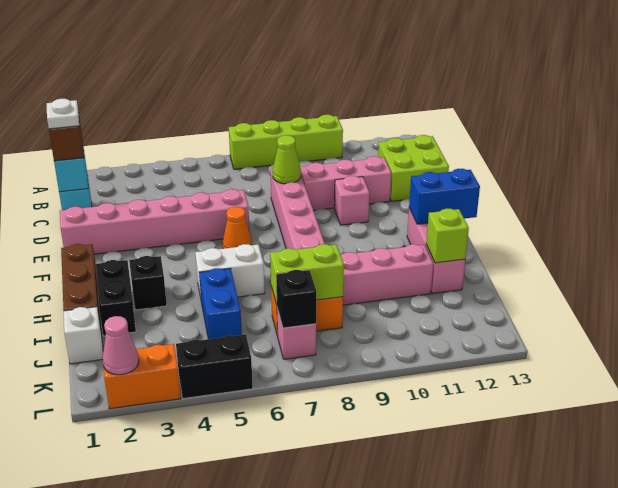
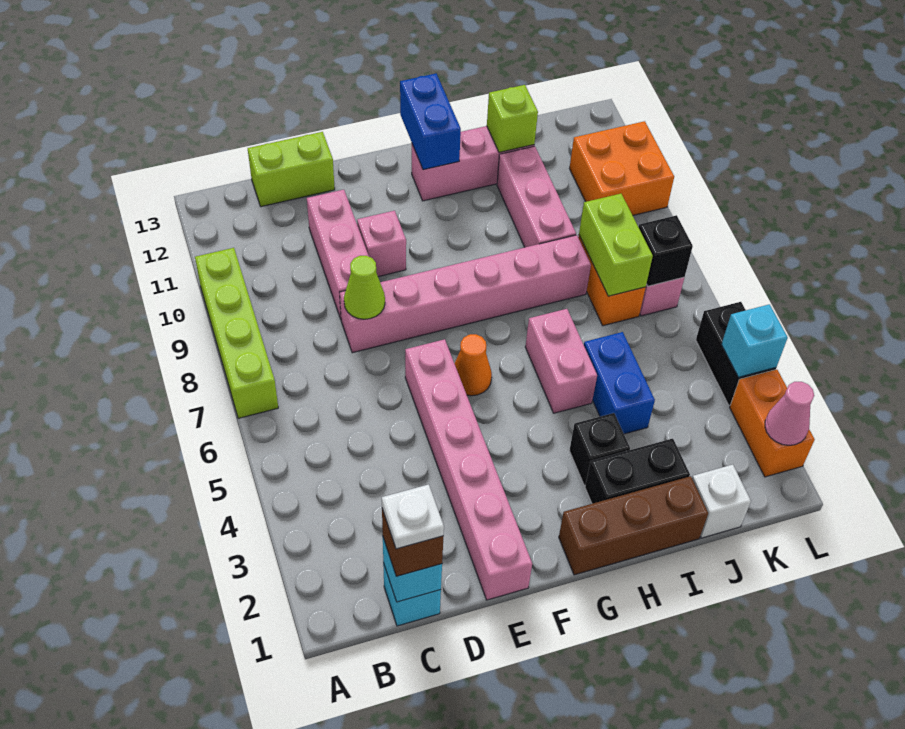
lime brick C12:D13 level 1 -> lime brick C13:D13 level 1
white brick H5:H6 level 1 -> pink brick H5:H6 level 1
blue brick I5:J5 level 1 -> blue brick I4:I5 level 1
none -> orange brick K10:L11 level 1
none -> cyan brick L4 level 2

